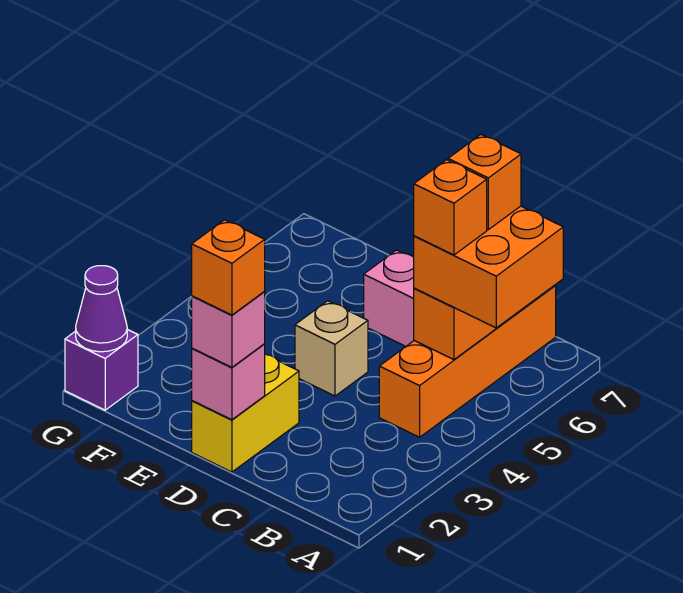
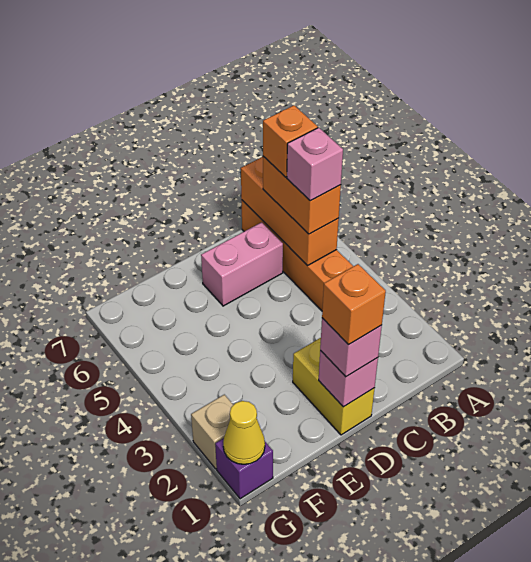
orange brick A5:B6 level 3 -> orange brick B5:B6 level 3
orange brick B5 level 4 -> pink brick B5 level 4
tan brick D4 level 1 -> tan brick G2 level 1
purple cone G1 level 2 -> yellow cone G1 level 2

